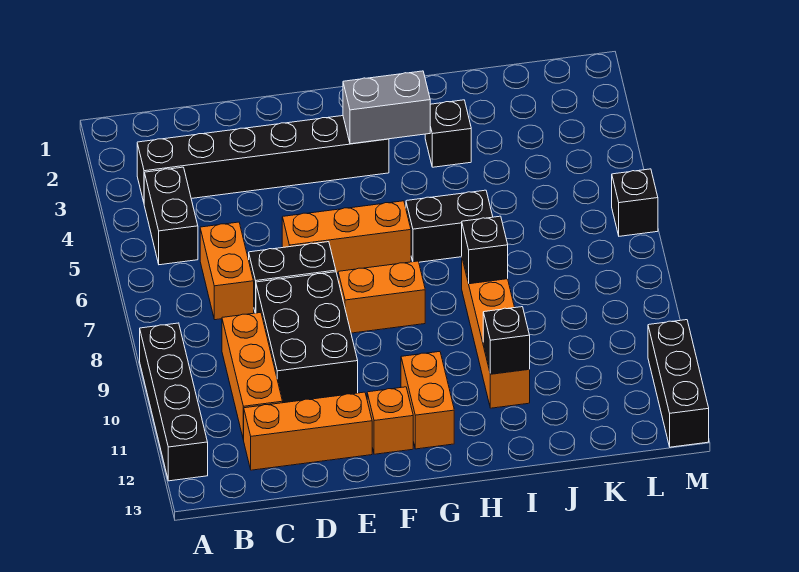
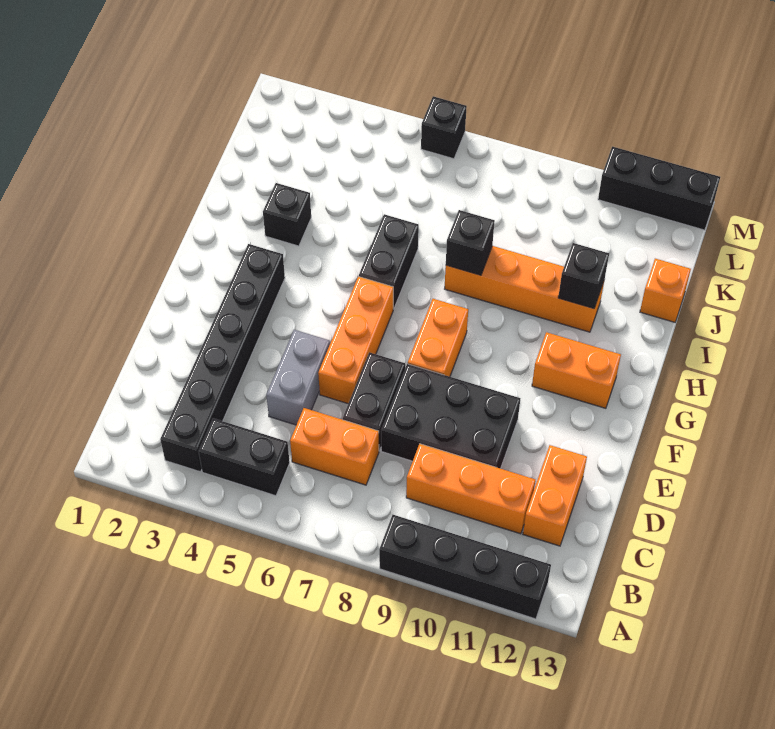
orange brick C12:E12 level 1 -> orange brick C12:D12 level 1
orange brick F12 level 1 -> orange brick J13 level 1
grey brick G3:H3 level 2 -> grey brick D5:E5 level 1

